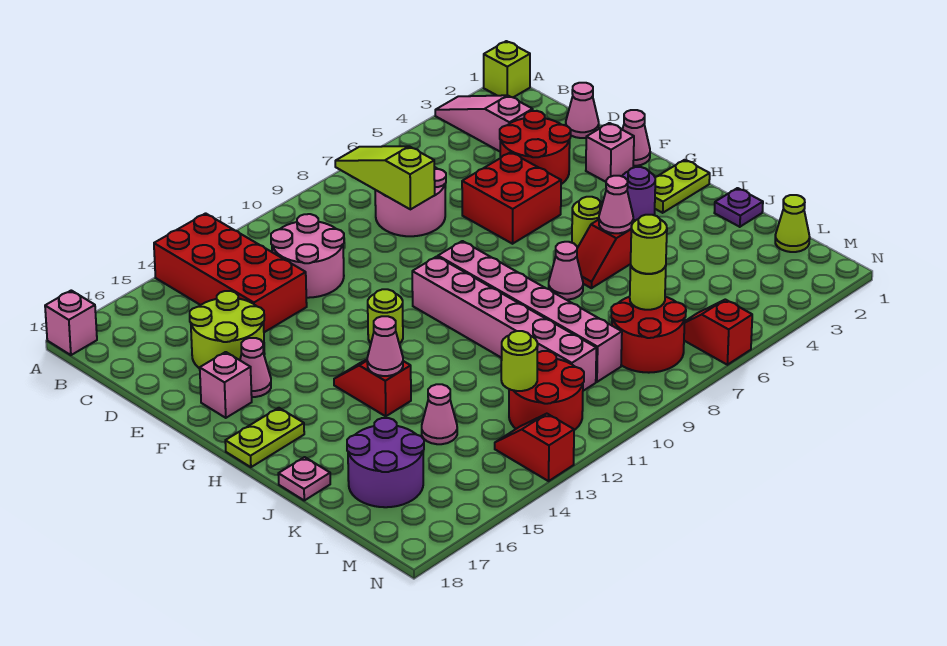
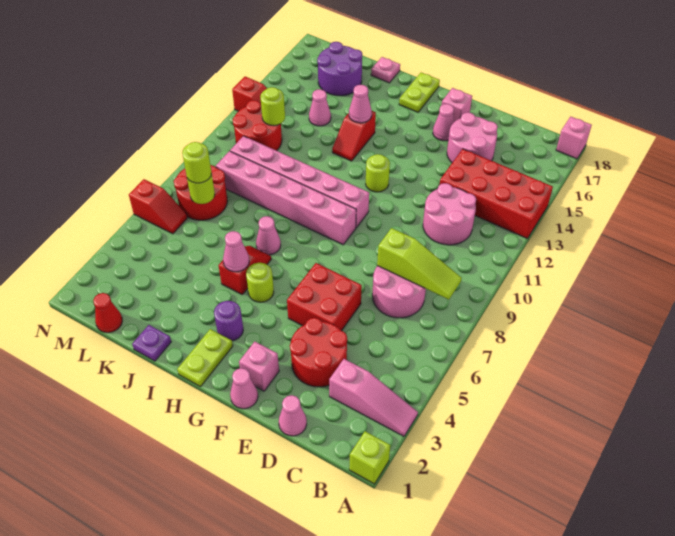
lime round brick D15:E16 level 1 -> pink round brick D15:E16 level 1
red slope H14:I14 level 1 top I -> red slope I13:I14 level 1 top 14
lime cone L1 level 1 -> red cone L1 level 1

